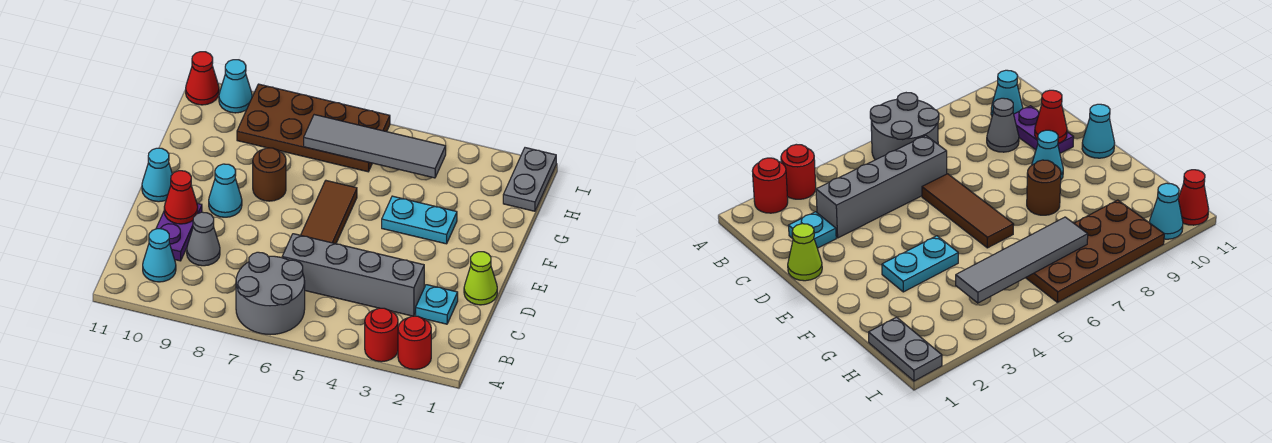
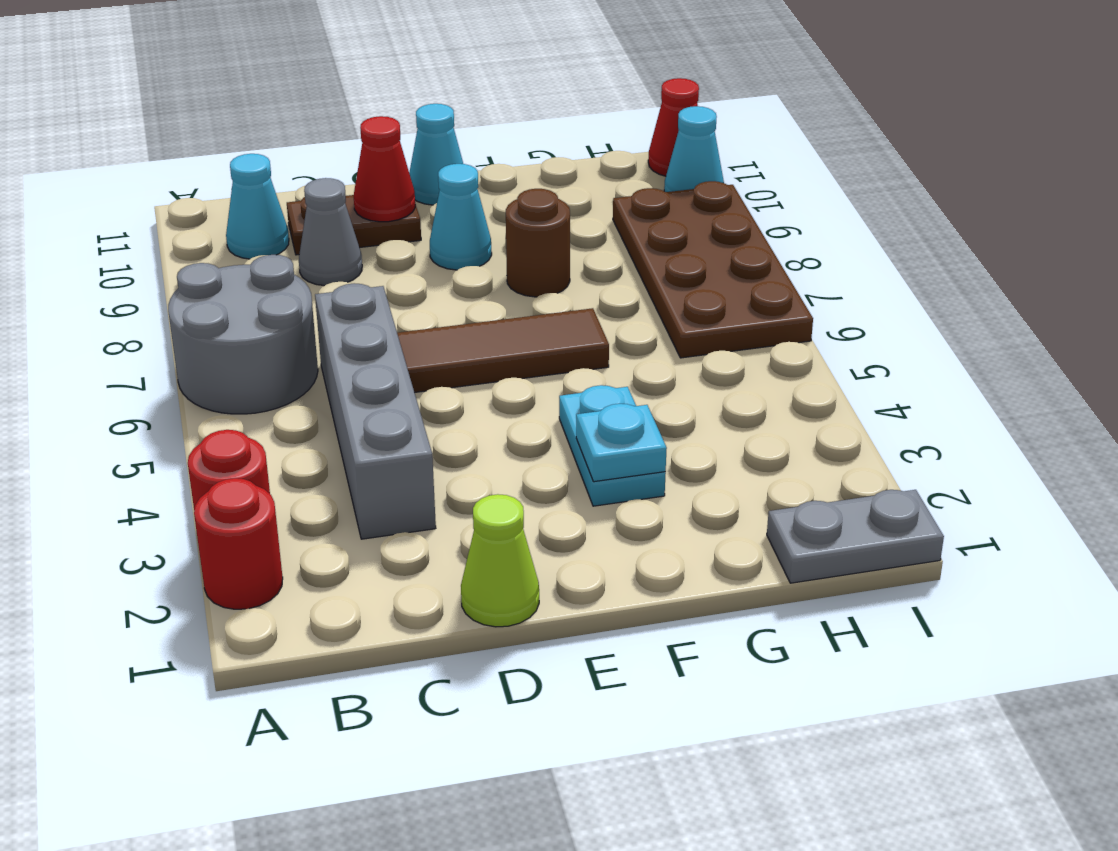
cyan plate C2 level 1 -> cyan plate F3 level 2
purple plate C10:D10 level 1 -> brown plate C10:D10 level 1
grey tile H4:H7 level 2 -> none

